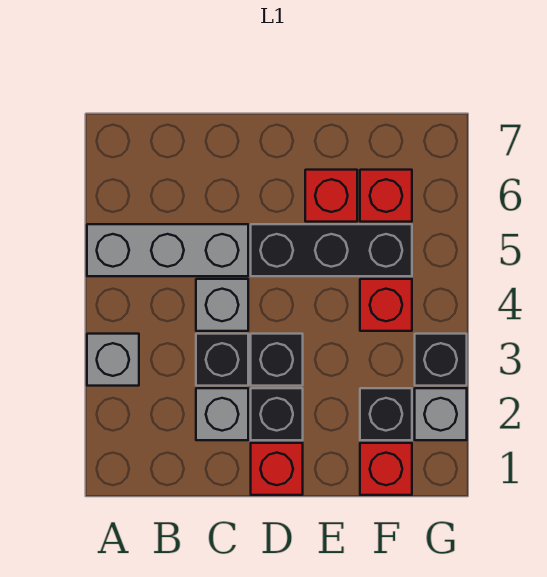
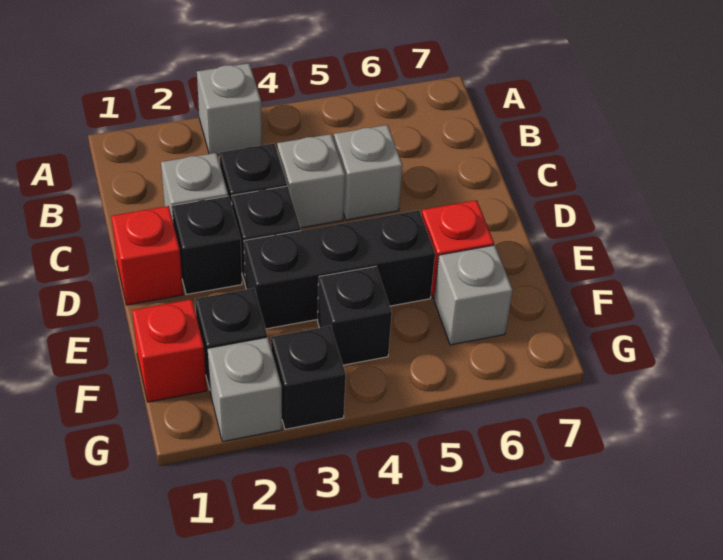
grey brick A5:C5 level 1 -> grey brick C5 level 1
black brick D5:F5 level 1 -> black brick E3:E5 level 1
red brick F4 level 1 -> black brick F4 level 1
red brick F6 level 1 -> grey brick F6 level 1

